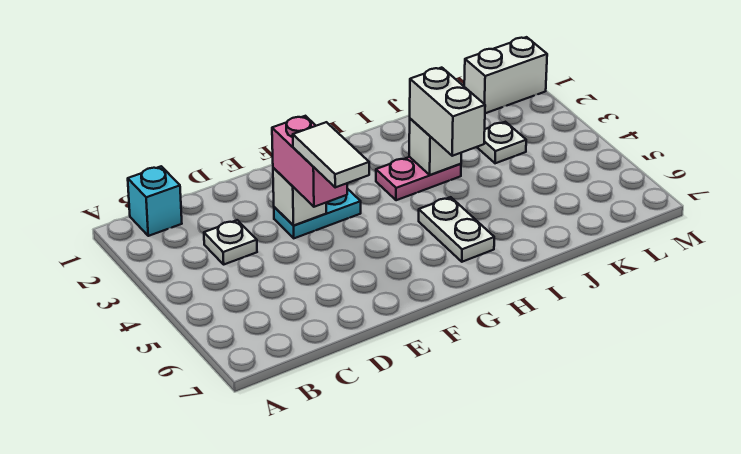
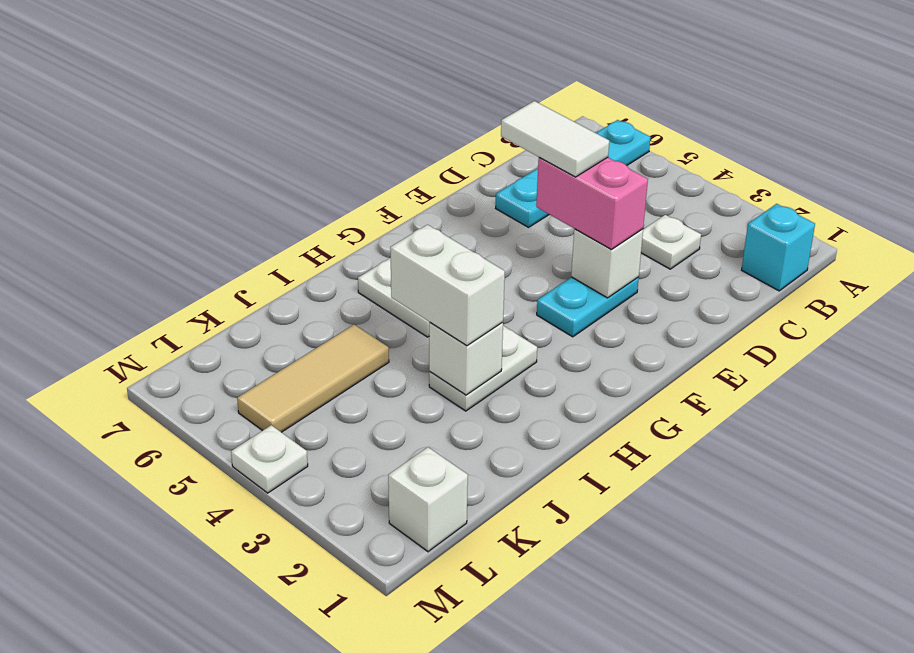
none -> cyan plate A6:D6 level 1
pink plate H3:I3 level 1 -> white plate H3:I3 level 1
none -> tan tile J5:L5 level 1
white plate K3 level 1 -> white plate M4 level 1
white brick L1:M1 level 1 -> white brick L1 level 1

